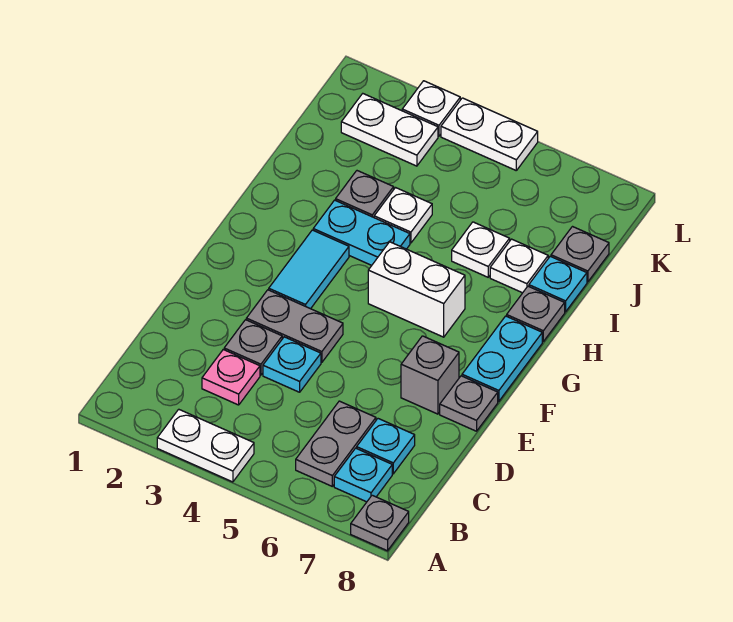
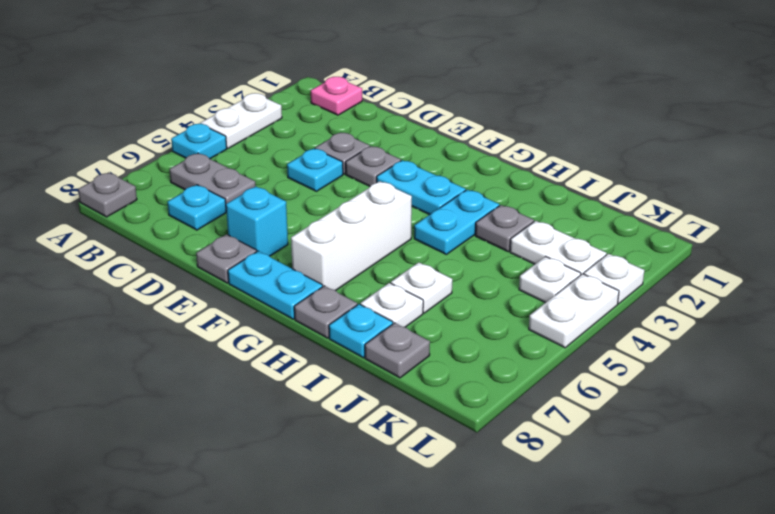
cyan plate B7 level 1 -> cyan plate A5 level 1
pink plate C3 level 1 -> pink plate B1 level 1
grey plate E3:E4 level 1 -> grey plate E3 level 1
grey brick E7 level 1 -> cyan brick E7 level 1
cyan tile F3:G3 level 1 -> cyan plate F3:G3 level 1
white brick G5:G6 level 1 -> white brick G5:G7 level 1
white plate I4 level 1 -> white plate K4 level 1
white plate K2:K3 level 1 -> white plate J3:K3 level 1

